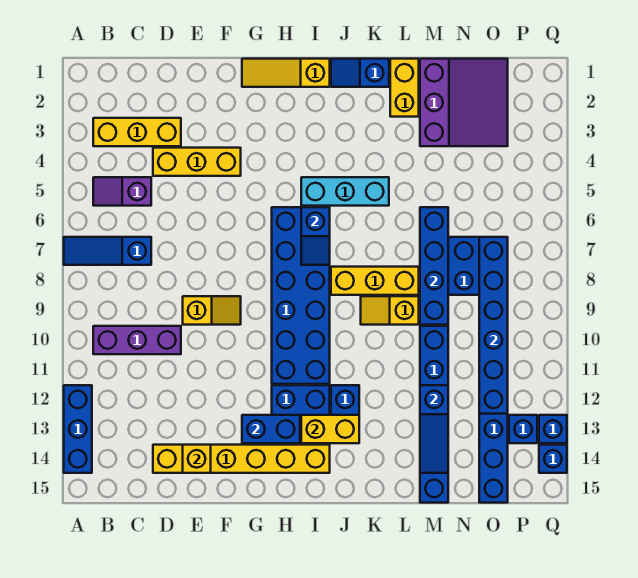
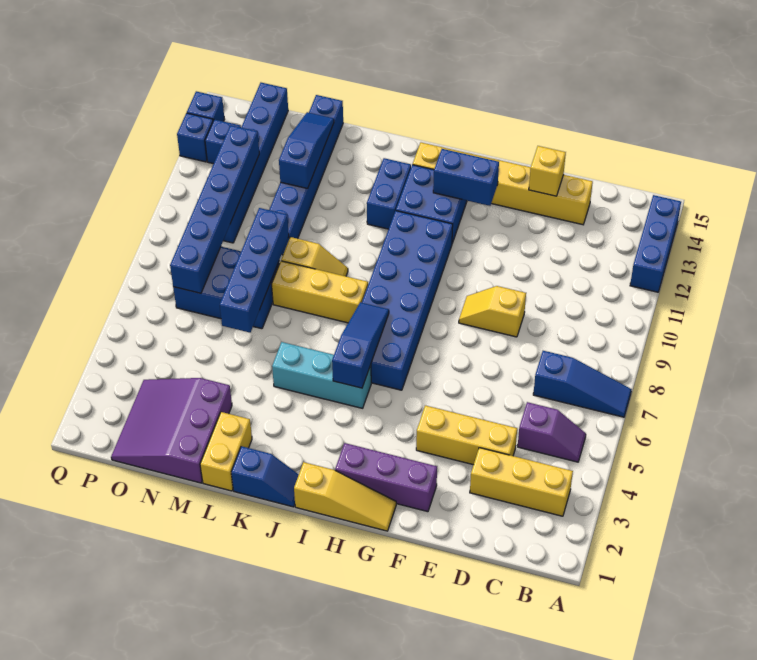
purple brick B10:D10 level 1 -> purple brick F2:H2 level 1
blue slope I6:I7 level 2 top 6 -> blue slope I5:I7 level 2 top 5
yellow brick I13:J13 level 2 -> none

